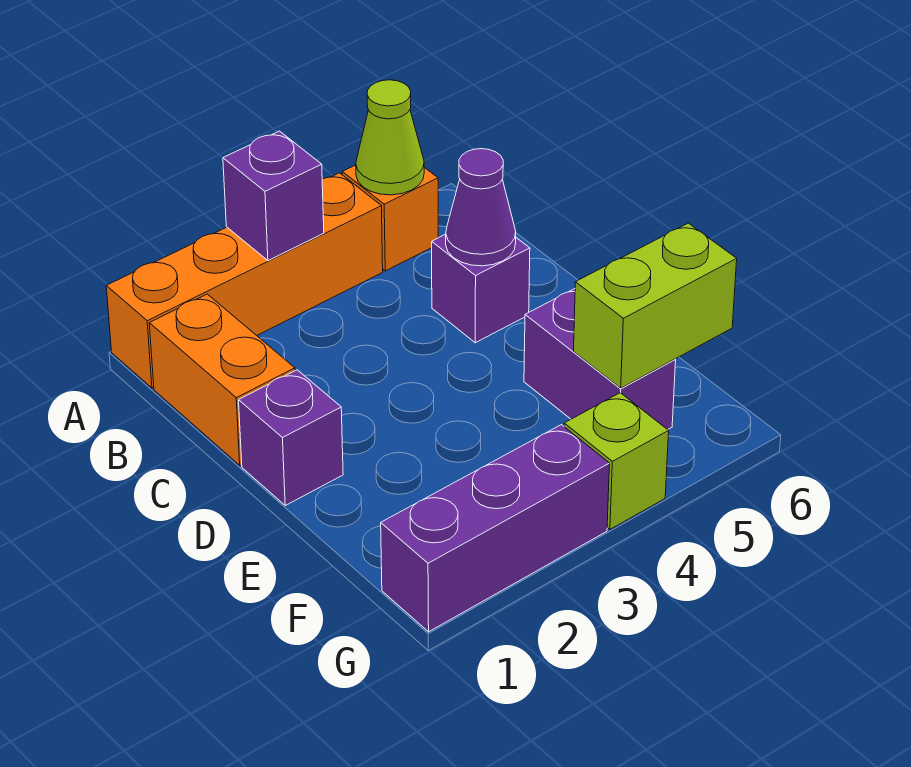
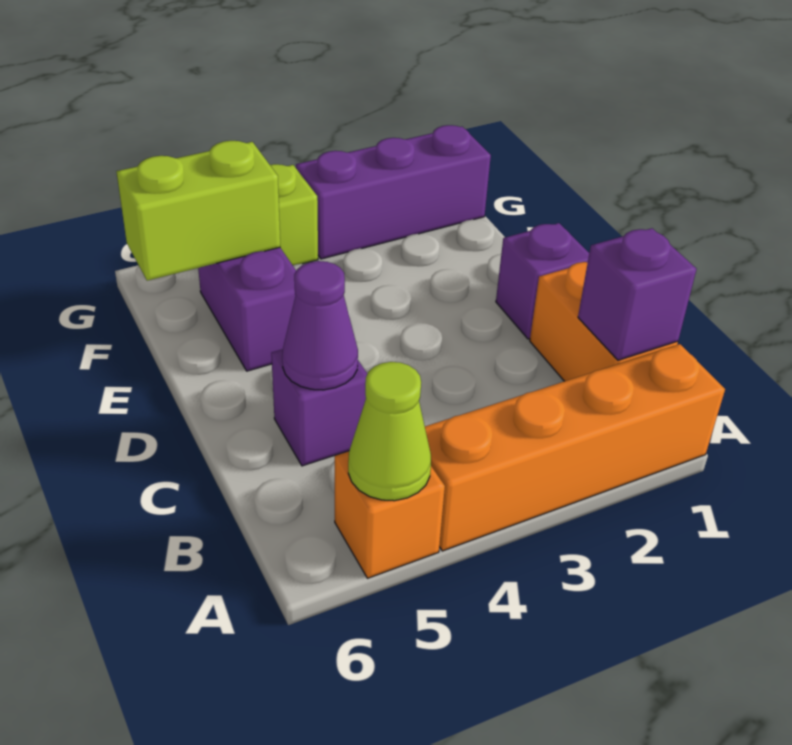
purple brick A3 level 2 -> purple brick B1 level 2

